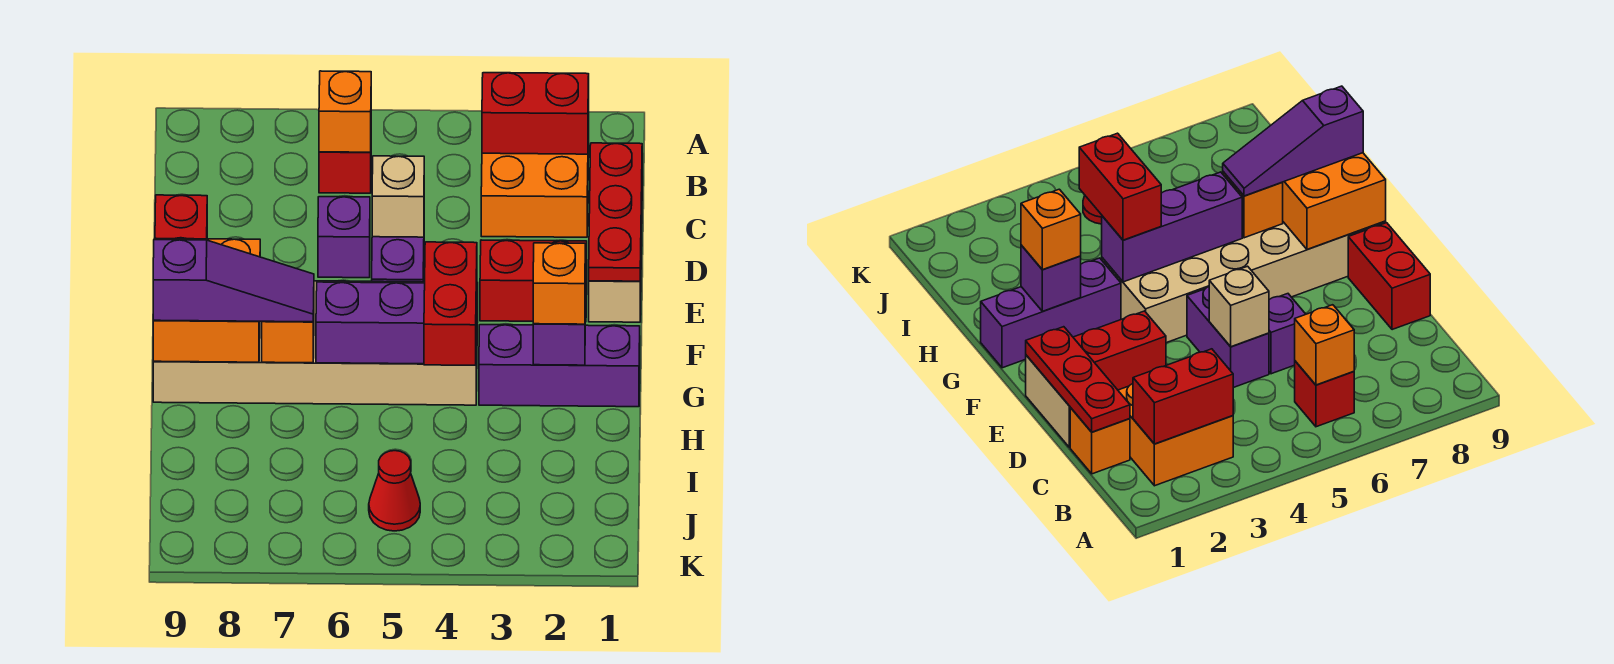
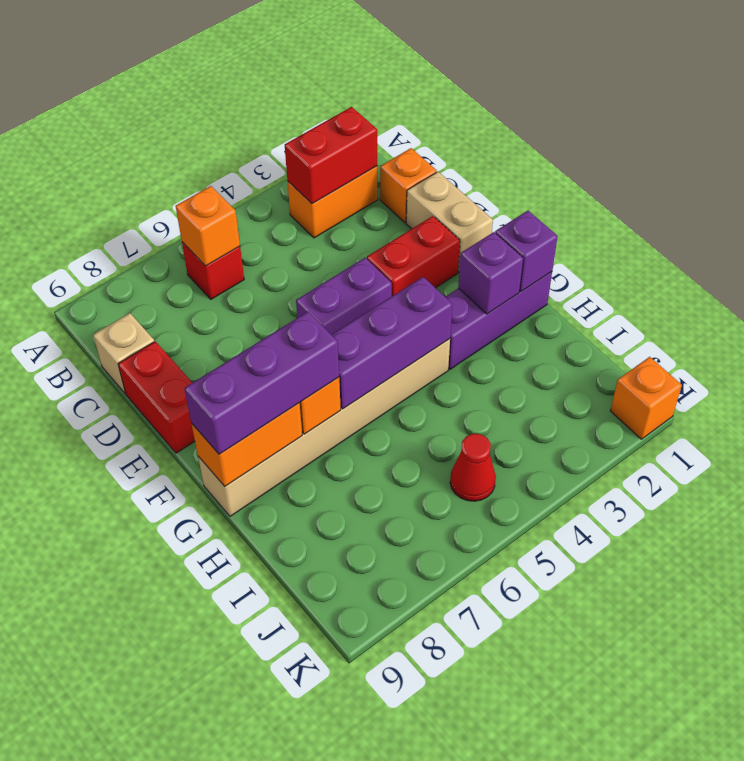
orange brick B2:C3 level 1 -> orange brick B2:B3 level 1
red plate C1:E1 level 2 -> none
purple brick D5:E5 level 1 -> purple brick E4:E5 level 1
tan brick D5 level 2 -> tan brick C9 level 1
purple brick D6 level 1 -> purple brick G1 level 2
tan brick F4:G9 level 1 -> tan brick G4:G9 level 1
orange brick F8:G9 level 2 -> orange brick G8:G9 level 2
orange brick G2 level 3 -> orange brick K1 level 1
red brick G4:H4 level 3 -> none
purple slope G7:G9 level 3 top 9 -> purple brick G7:G9 level 3

